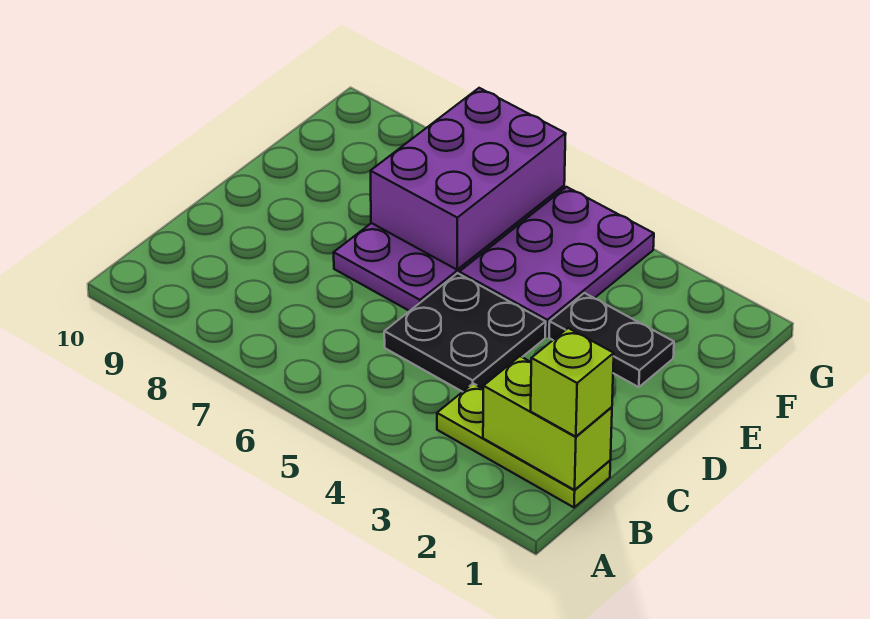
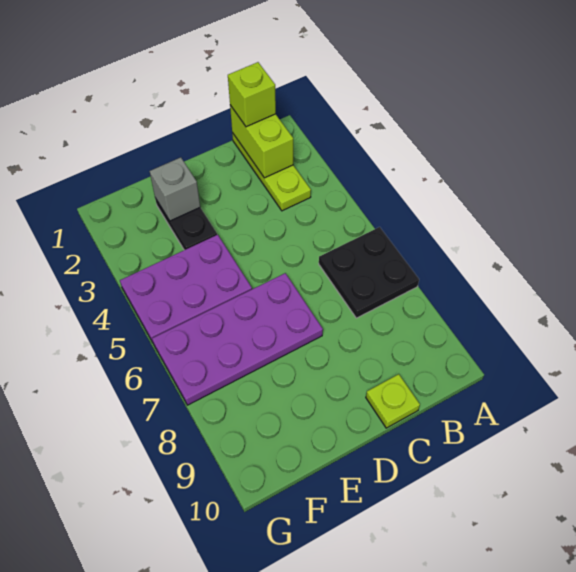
black plate C4:D5 level 1 -> black plate A6:B7 level 1
none -> lime plate C10 level 1
none -> grey brick E2 level 2
purple brick E6:G7 level 2 -> none

